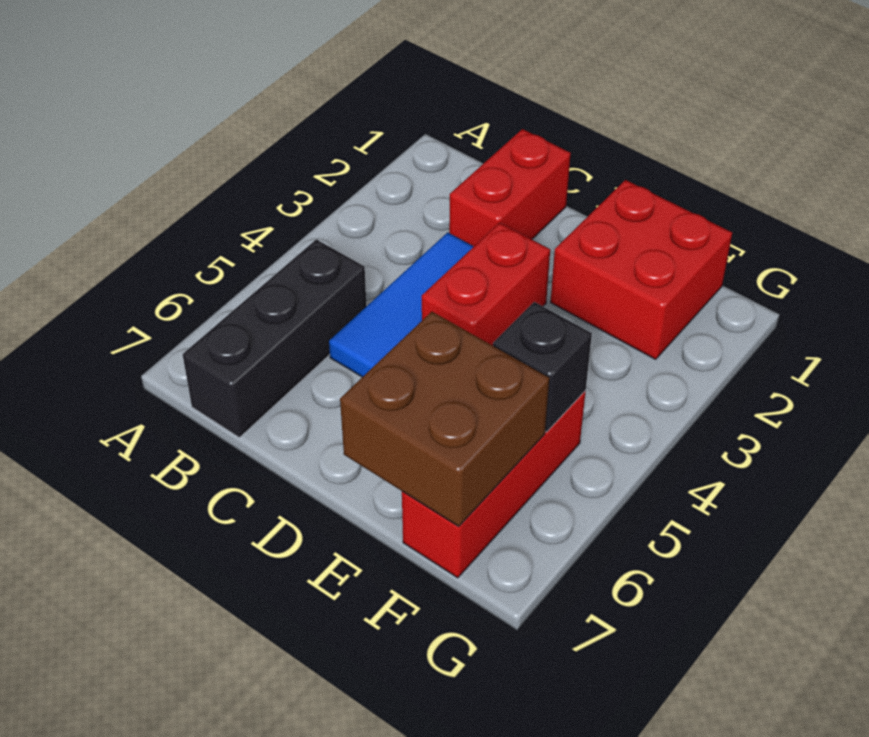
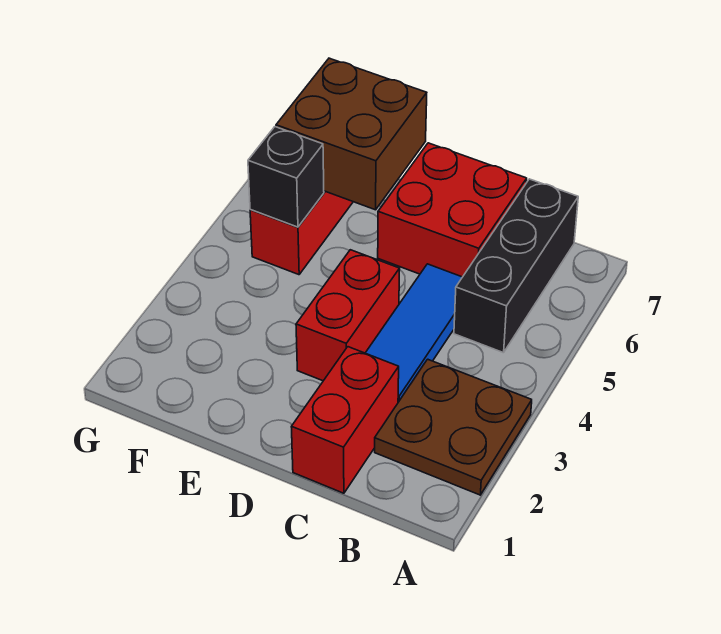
none -> brown plate A2:B3 level 1
red brick E1:F2 level 1 -> red brick C6:D7 level 1

